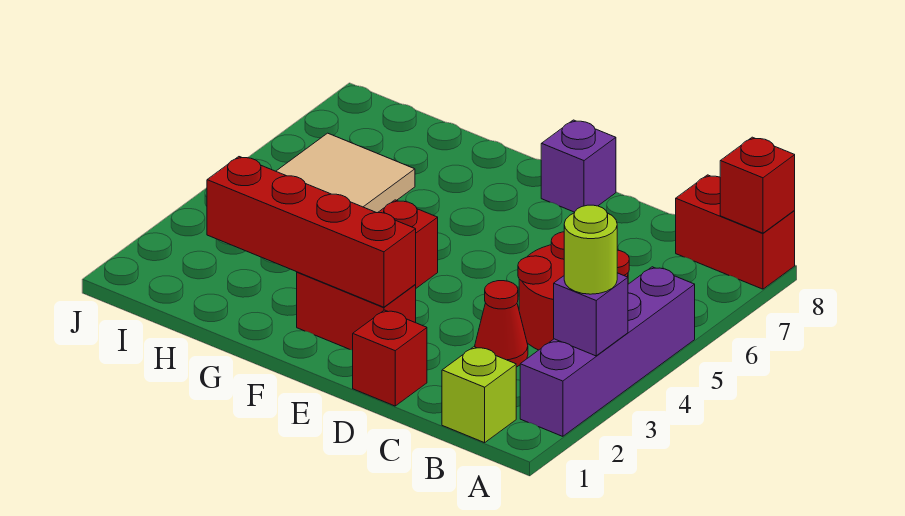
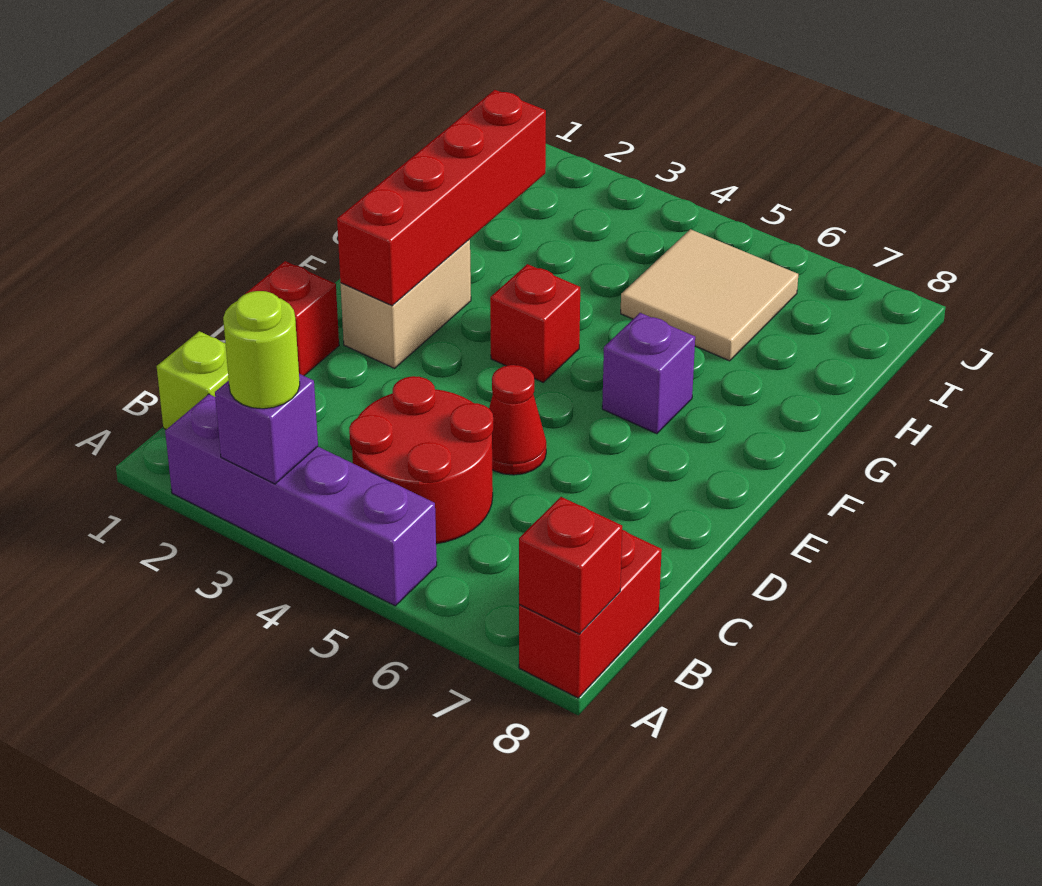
red cone C3 level 1 -> red cone D5 level 1
red brick E2:F2 level 1 -> tan brick E2:F2 level 1
purple brick E8 level 1 -> purple brick F6 level 1

